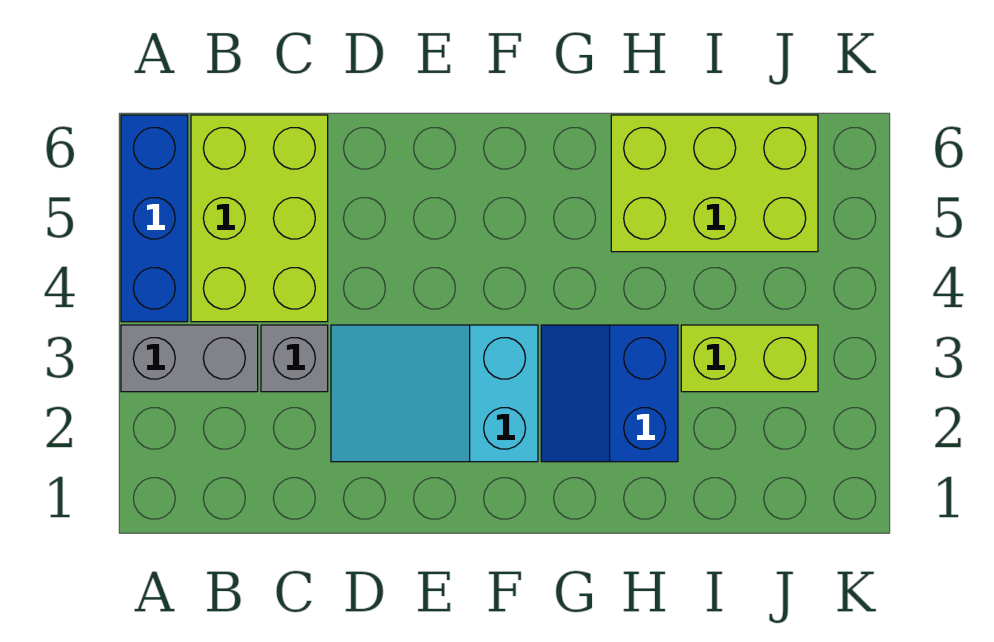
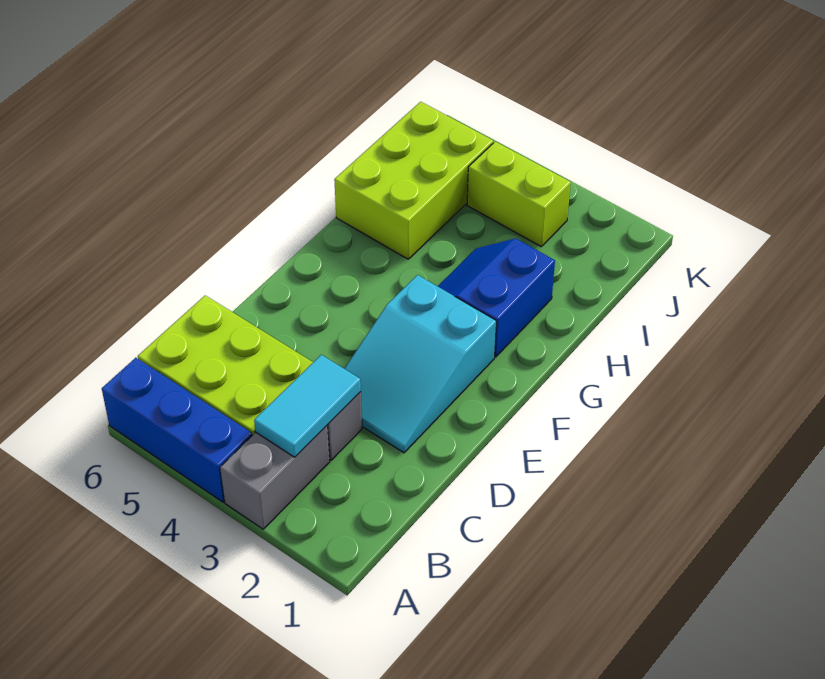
none -> cyan tile B3:C3 level 2
blue slope G2:H3 level 1 top H -> blue slope G2:H3 level 1 top 2
lime brick I3:J3 level 1 -> lime brick J3:J4 level 1

